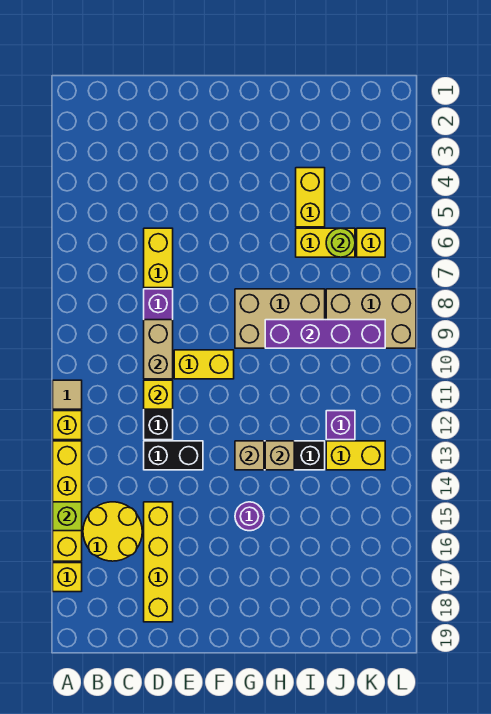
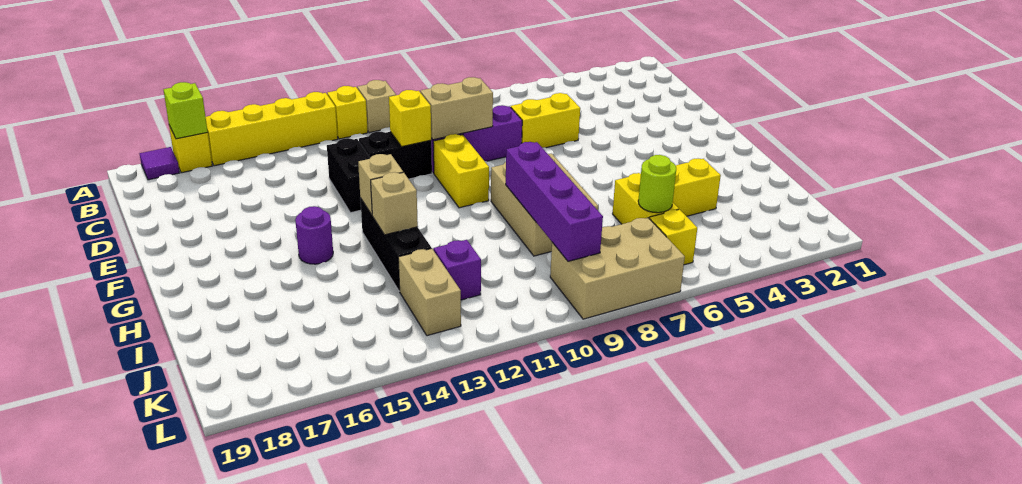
tan tile A11 level 1 -> tan brick A11 level 1
lime brick A15 level 2 -> lime brick A17 level 2
none -> purple tile A18 level 1
yellow round brick B15:C16 level 1 -> none
yellow brick D15:D18 level 1 -> none
tan brick J8:L9 level 1 -> tan brick K7:L9 level 1
yellow brick J13:K13 level 1 -> tan brick J13:K13 level 1

